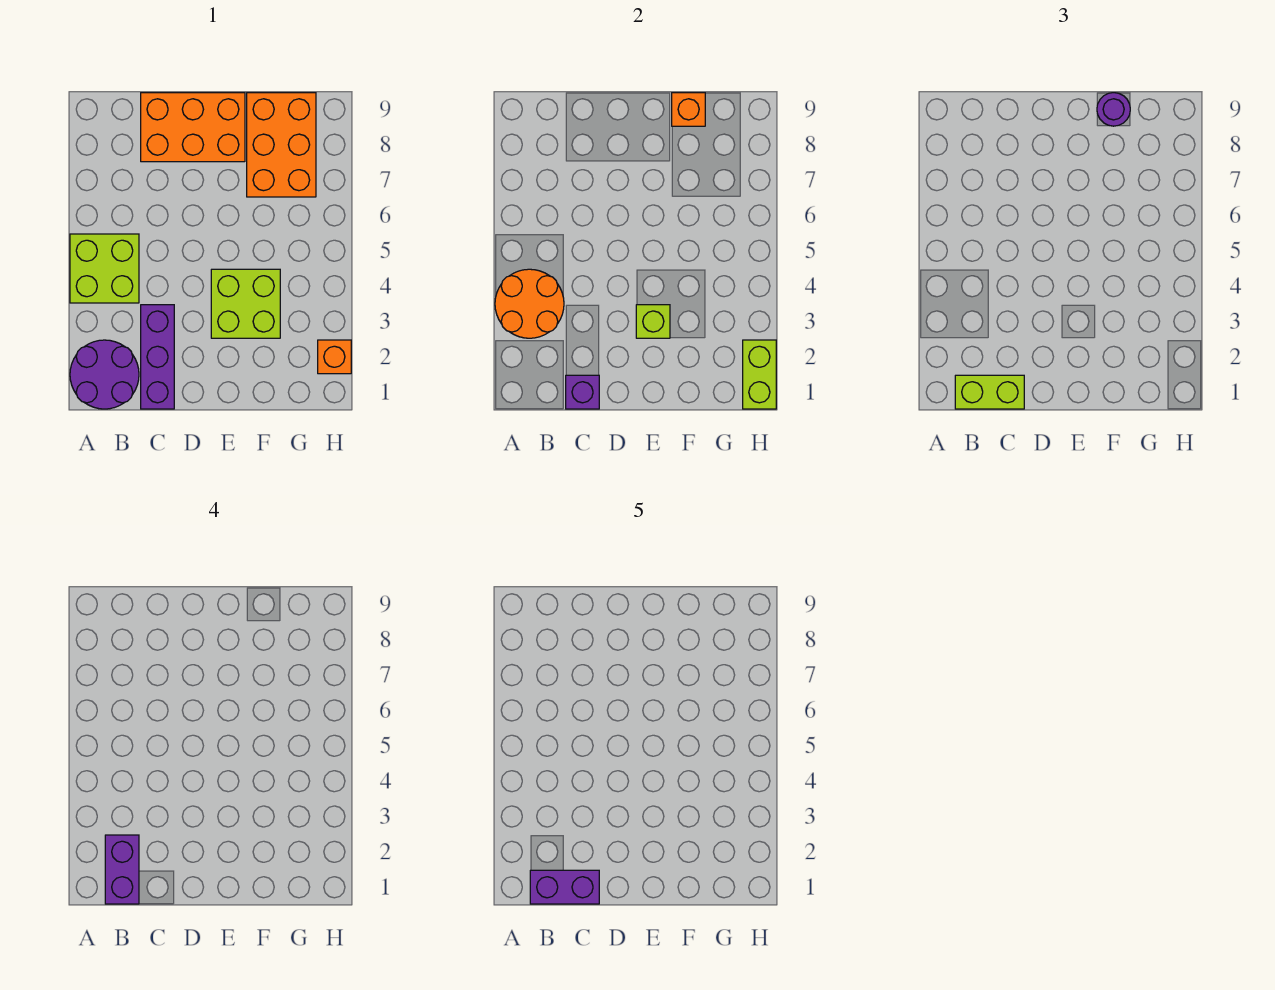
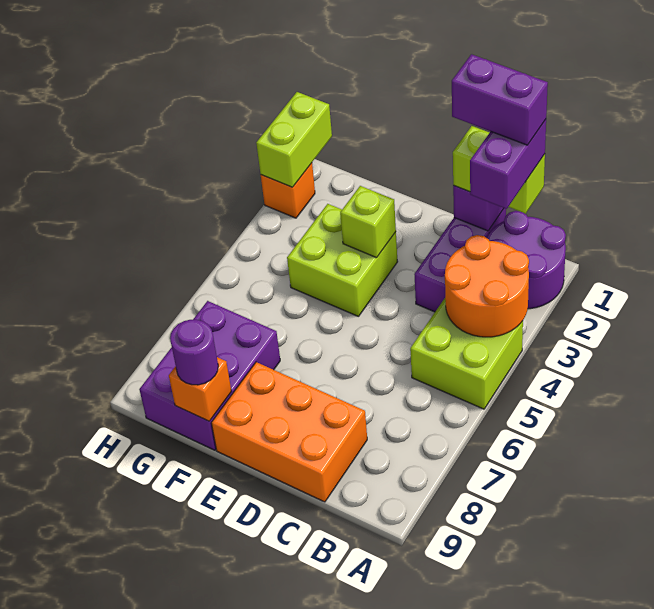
orange brick F7:G9 level 1 -> purple brick F7:G9 level 1

